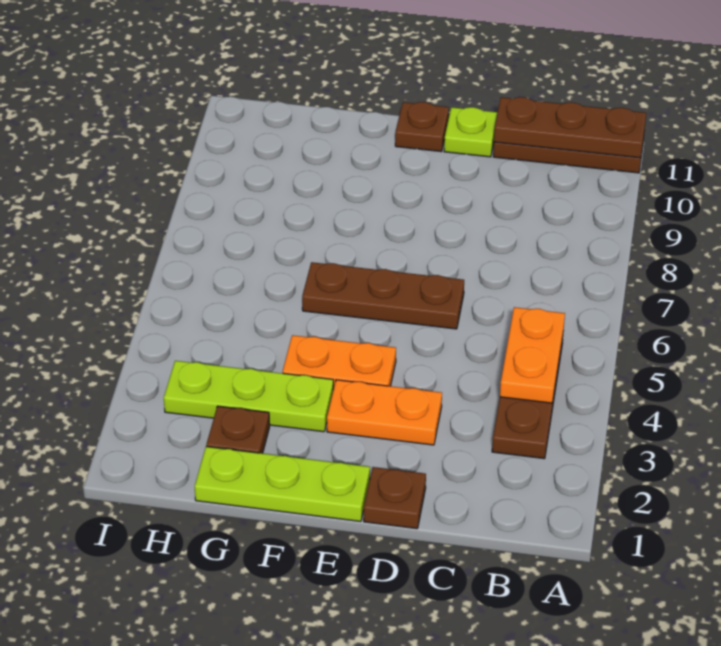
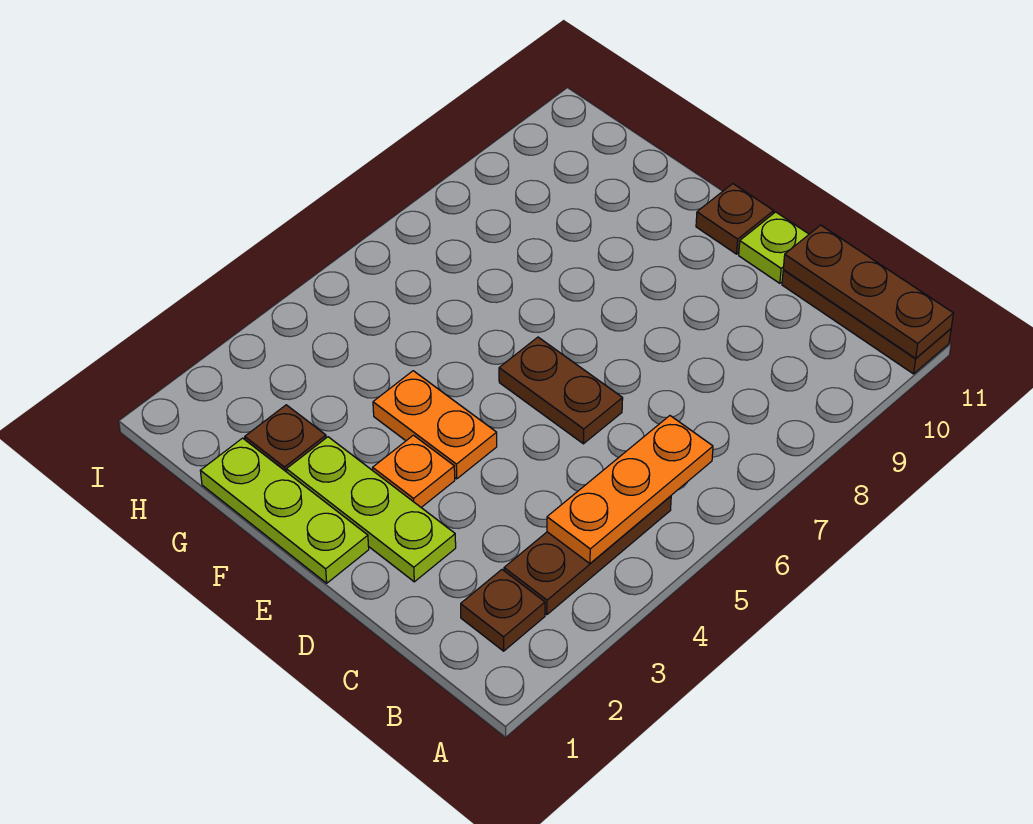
orange plate B4:B5 level 2 -> orange plate B4:B6 level 2
brown plate D1 level 1 -> brown plate B2 level 1
orange plate D3:E3 level 1 -> orange plate E3 level 1
brown plate D6:F6 level 1 -> brown plate D6:E6 level 1
lime plate F3:H3 level 1 -> lime plate D2:F2 level 1

